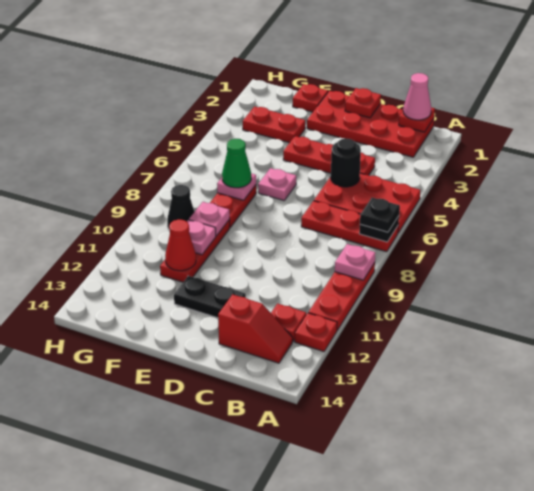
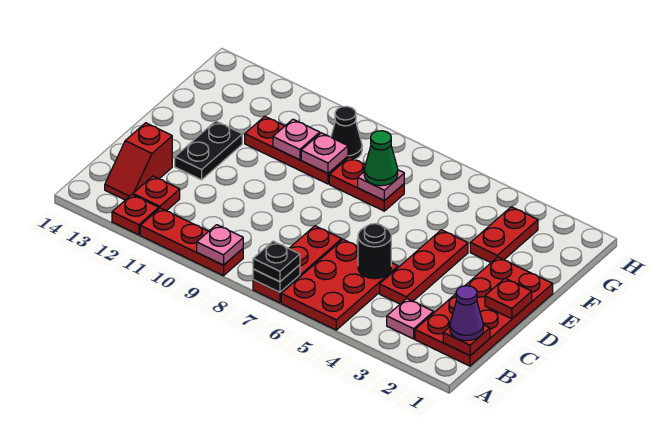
pink cone B1 level 3 -> purple cone B1 level 3
pink plate E6 level 1 -> pink plate B3 level 1
red plate F1 level 1 -> none
red cone F11 level 2 -> none

